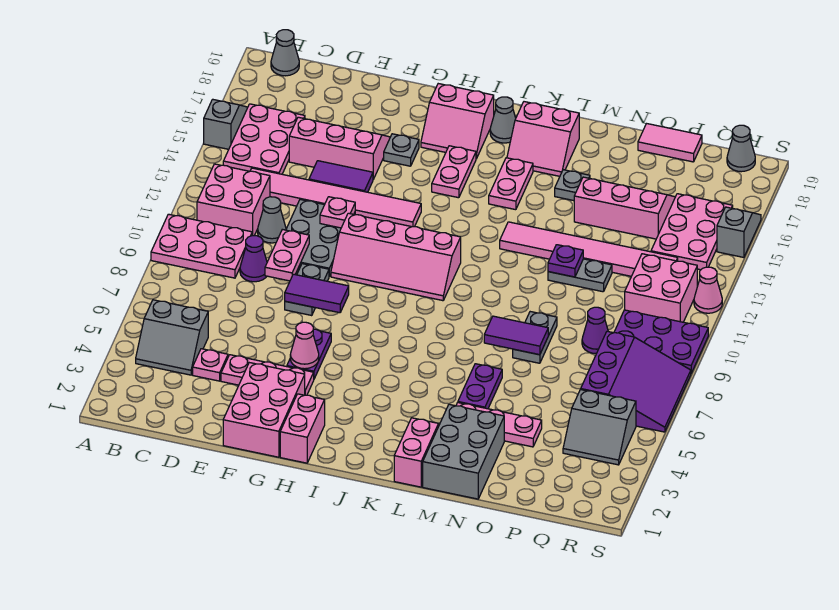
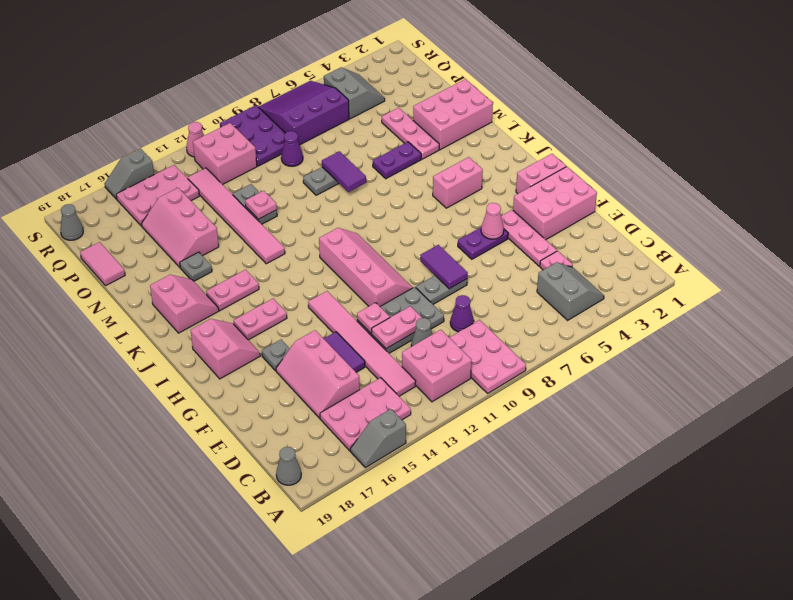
pink plate E9:E10 level 2 -> pink plate E11:E12 level 2
grey cone J18 level 1 -> none
pink brick L1:L2 level 1 -> pink brick J4:J5 level 1
grey brick M1:N3 level 1 -> pink brick M1:N3 level 1
purple plate N12 level 2 -> pink plate N12 level 2

